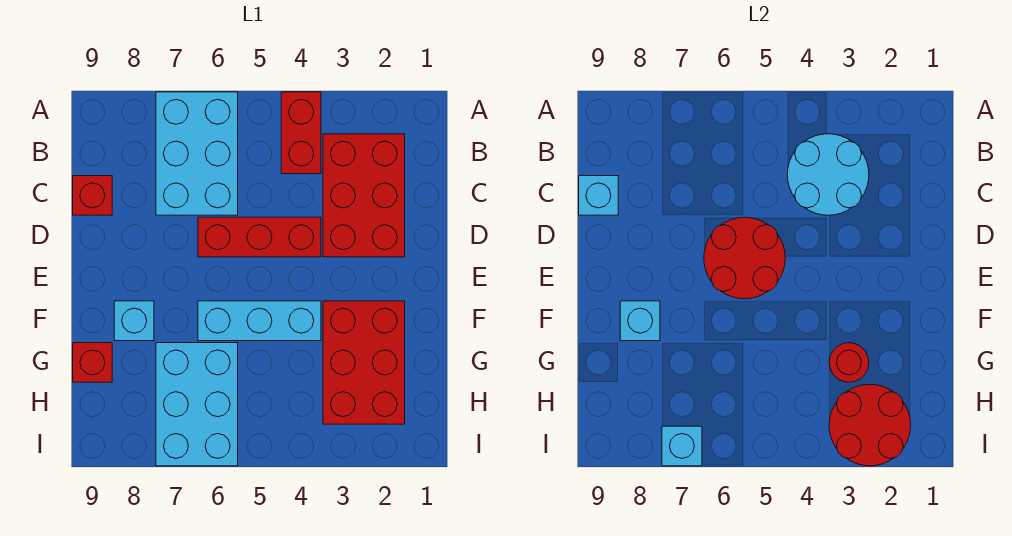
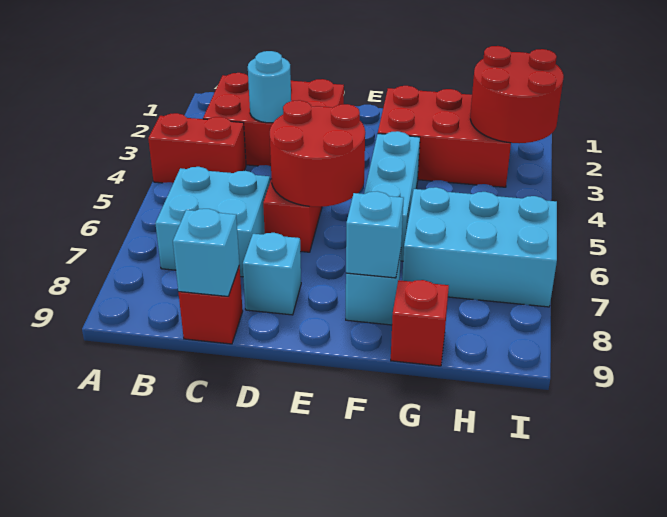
cyan brick A6:C7 level 1 -> cyan brick B6:C7 level 1
cyan round brick B3:C4 level 2 -> cyan round brick C3 level 2
red round brick G3 level 2 -> none
cyan brick I7 level 2 -> cyan brick D8 level 1

